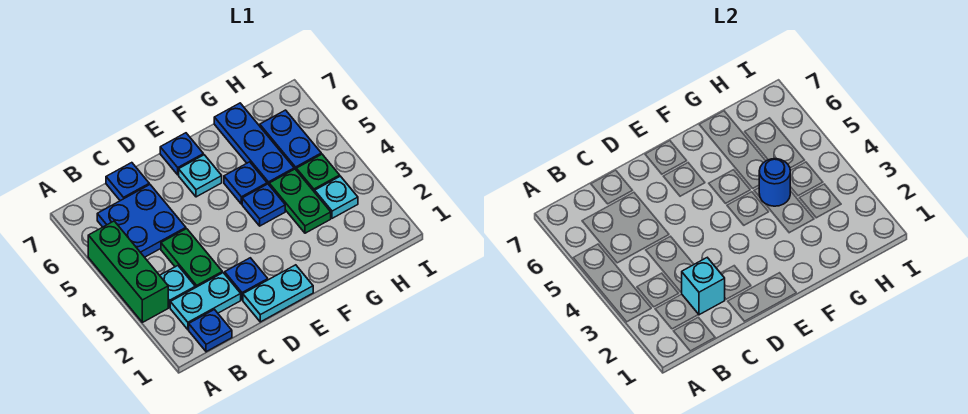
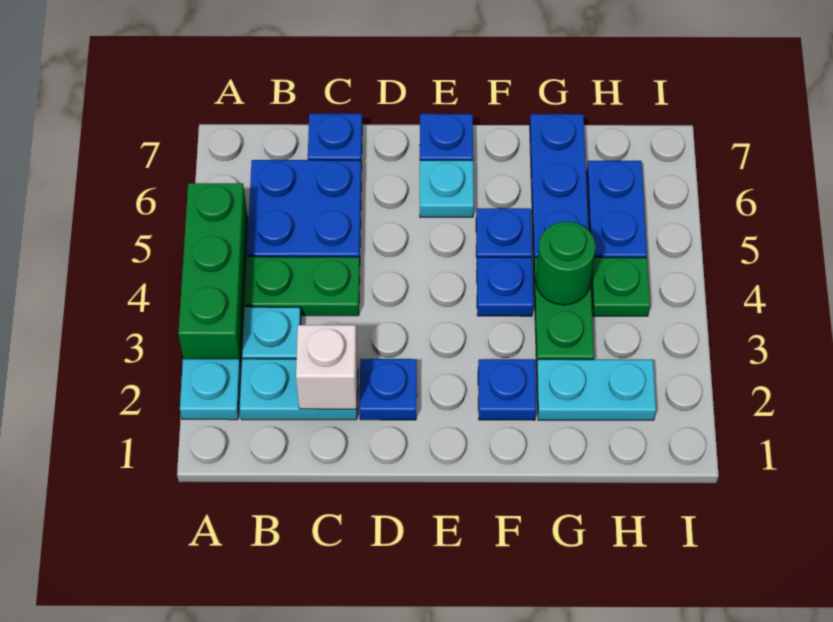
blue plate B1 level 1 -> blue plate F2 level 1
cyan brick C2 level 2 -> white brick C2 level 2
green plate C3:C4 level 1 -> green plate B4:C4 level 1
cyan plate D1:E1 level 1 -> cyan plate G2:H2 level 1
blue round brick G4 level 2 -> green round brick G4 level 2
cyan plate H3 level 1 -> cyan plate A2 level 1

